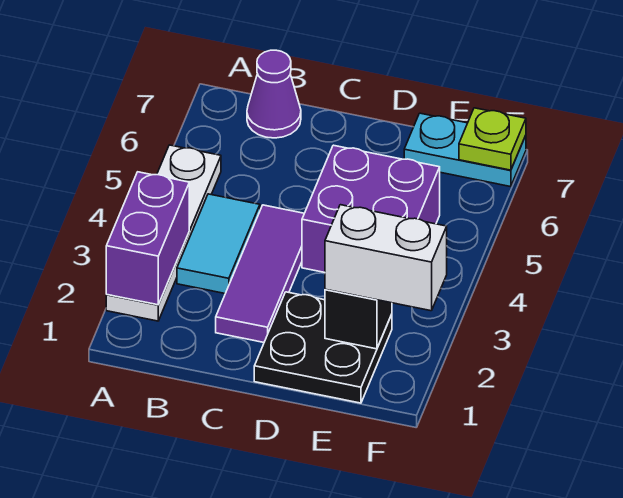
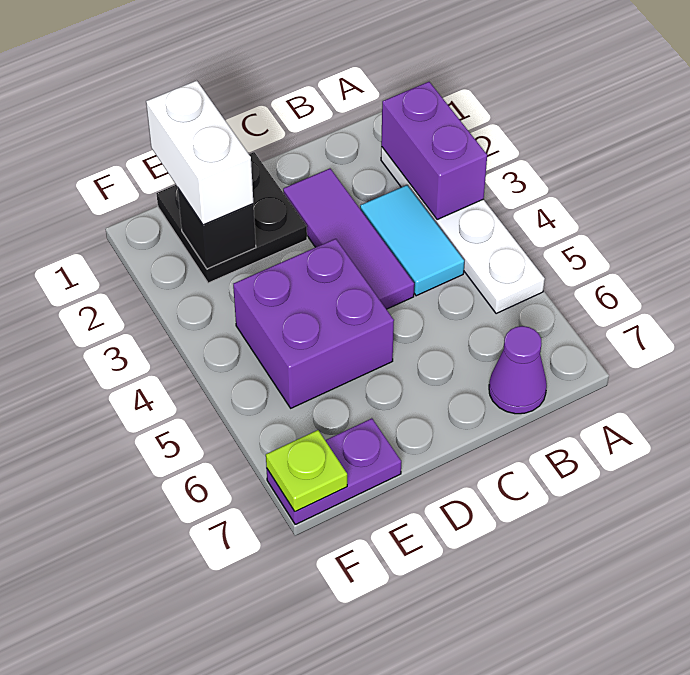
white brick E2:F2 level 3 -> white brick E1:E2 level 3
cyan plate E7:F7 level 1 -> purple plate E7:F7 level 1

